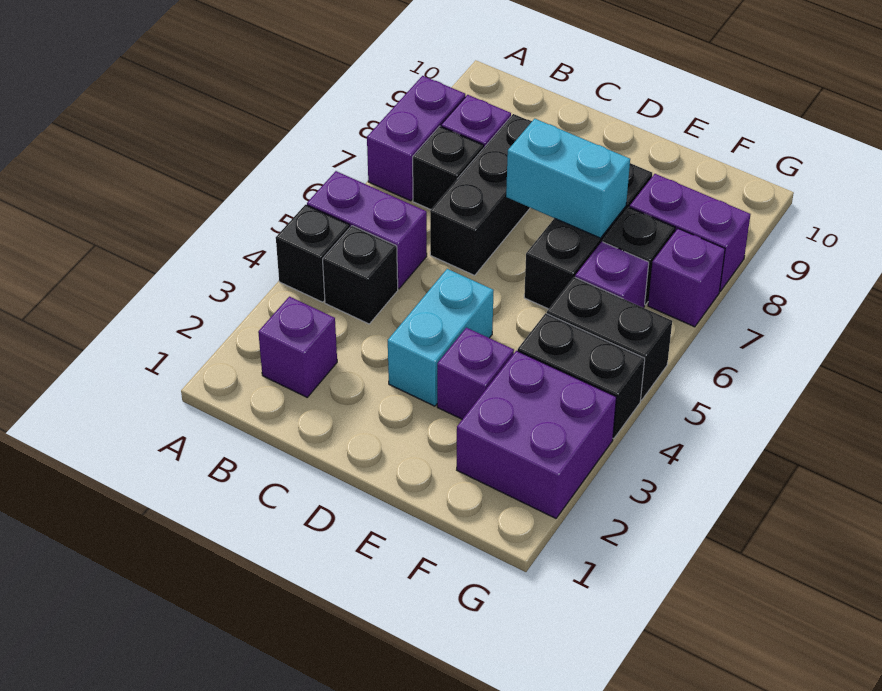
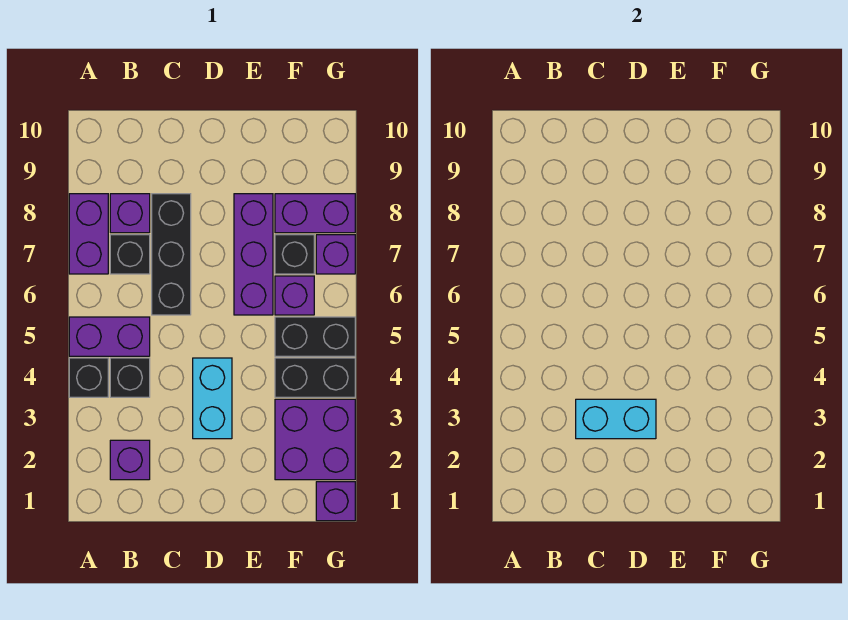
cyan brick D7:E7 level 2 -> cyan brick C3:D3 level 2
purple brick E3 level 1 -> purple brick G1 level 1
black brick E6:E8 level 1 -> purple brick E6:E8 level 1

